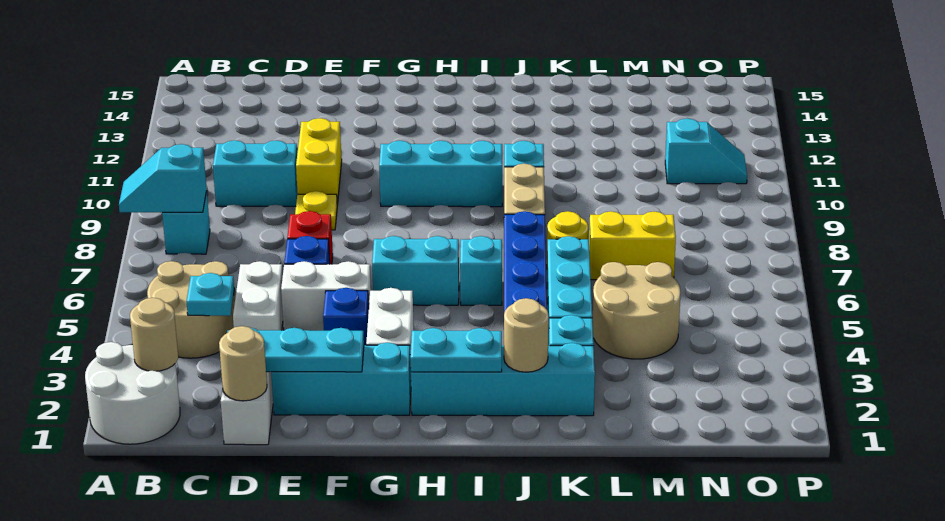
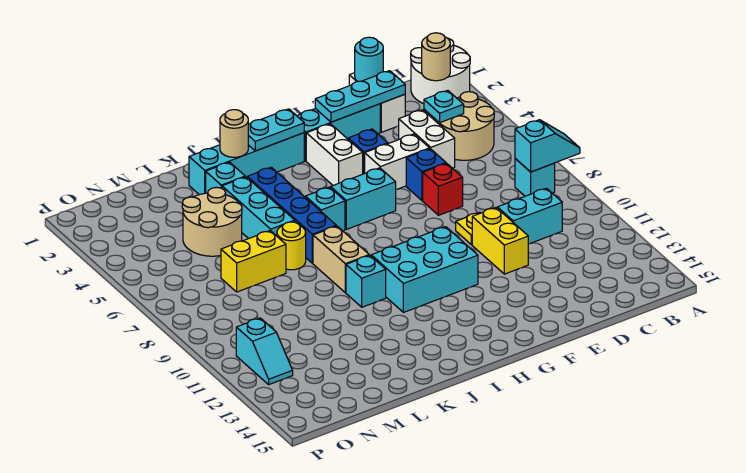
tan round brick D1 level 2 -> cyan round brick D1 level 2
cyan brick G10:I10 level 1 -> cyan brick G10:I11 level 1
cyan slope N11:O11 level 1 top N -> cyan slope O11:O12 level 1 top 11

